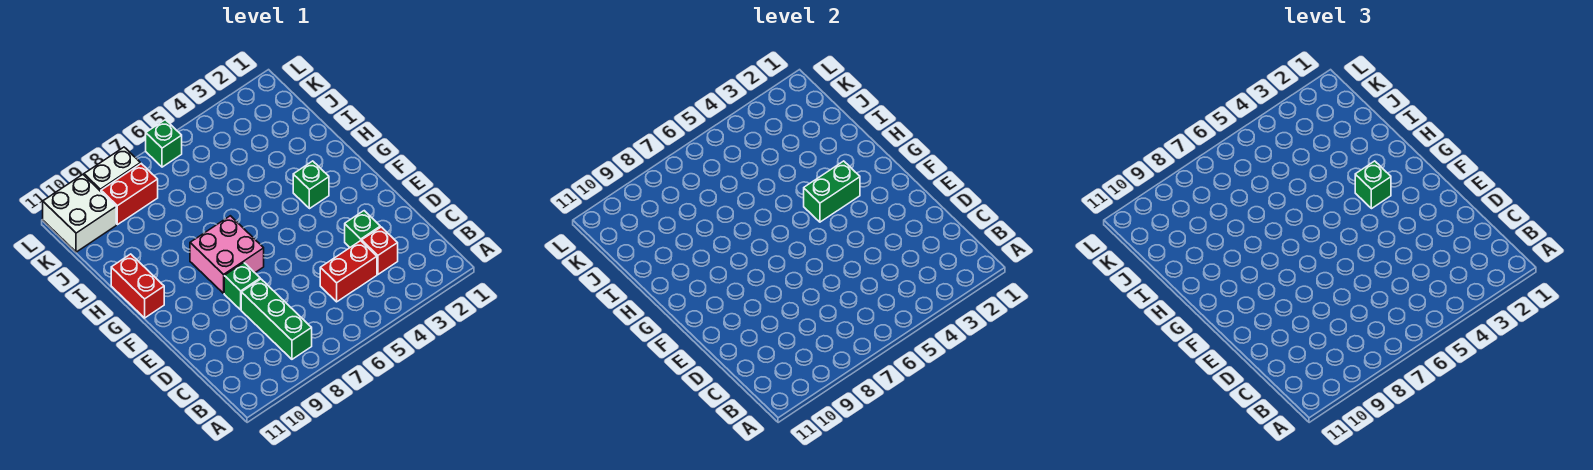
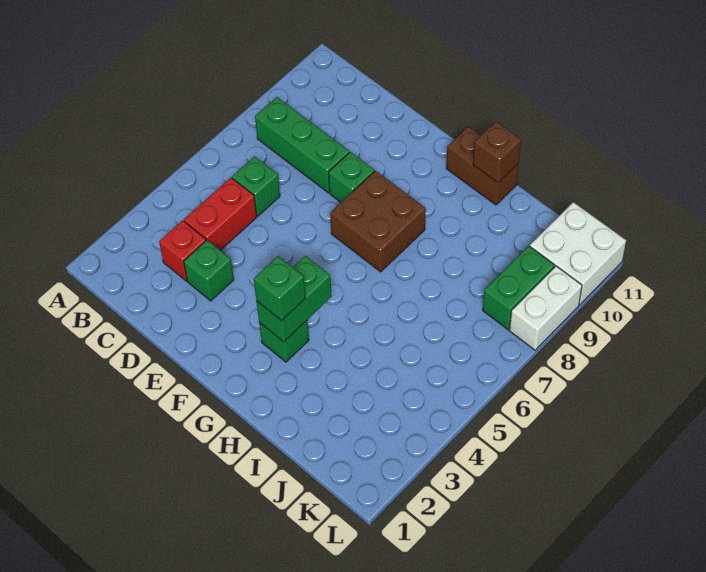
pink brick F7:G8 level 1 -> brown brick F7:G8 level 1
red brick G11:H11 level 1 -> brown brick G11:H11 level 1
none -> brown brick H11 level 2
red brick K8:K9 level 1 -> green brick K8:K9 level 1
green brick L6 level 1 -> green brick C6 level 1

